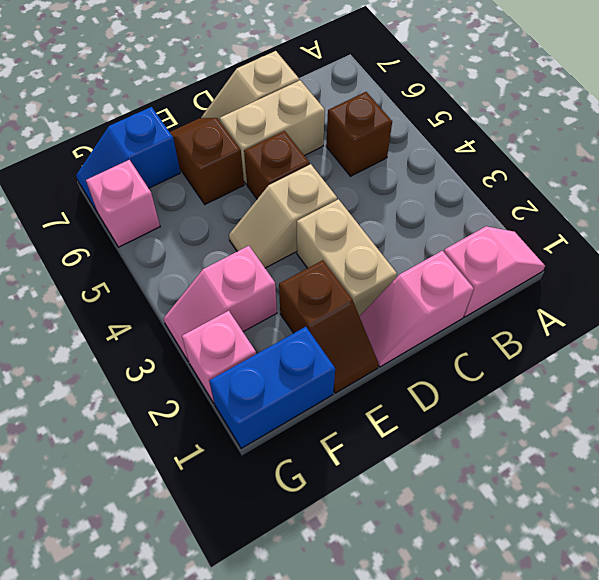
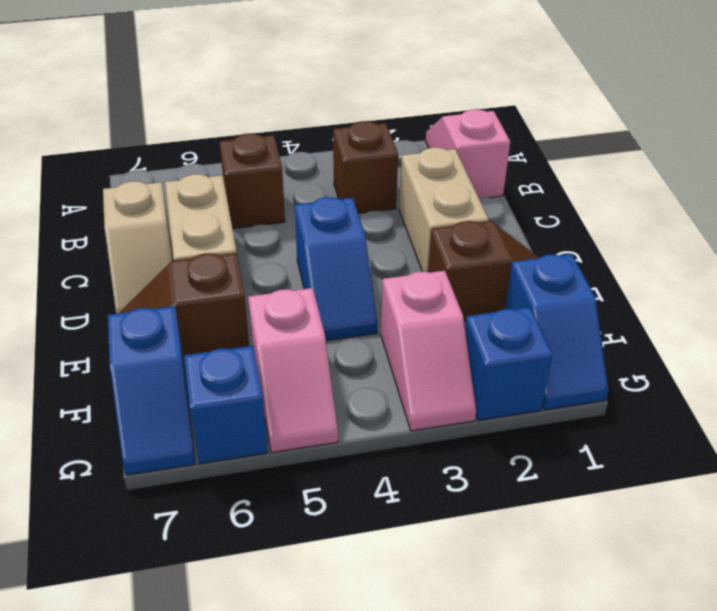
pink slope C1:D1 level 1 top C -> pink slope F5:G5 level 1 top F
tan brick D2:D3 level 1 -> tan brick C2:D2 level 1
tan slope D4:E4 level 1 top D -> blue slope D4:E4 level 1 top D
brown brick D5 level 1 -> brown brick B3 level 1
blue brick F1:G1 level 1 -> blue slope F1:G1 level 1 top F
pink brick G2 level 1 -> blue brick G2 level 1
pink brick G6 level 1 -> blue brick G6 level 1

